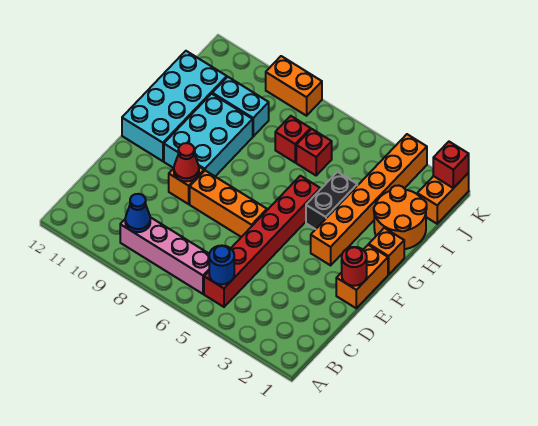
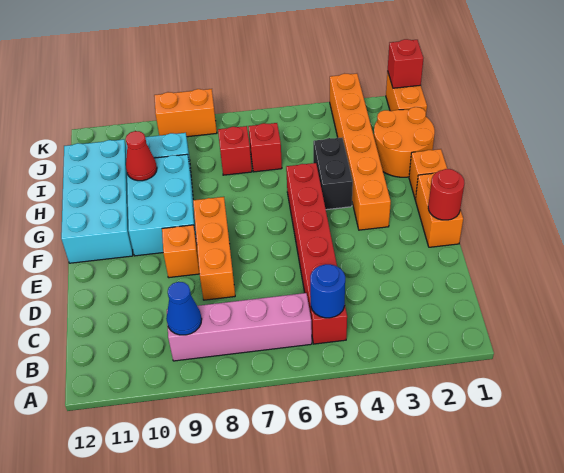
orange brick E6:E8 level 1 -> orange brick D8:F8 level 1
red cone E9 level 2 -> red cone H10 level 2

